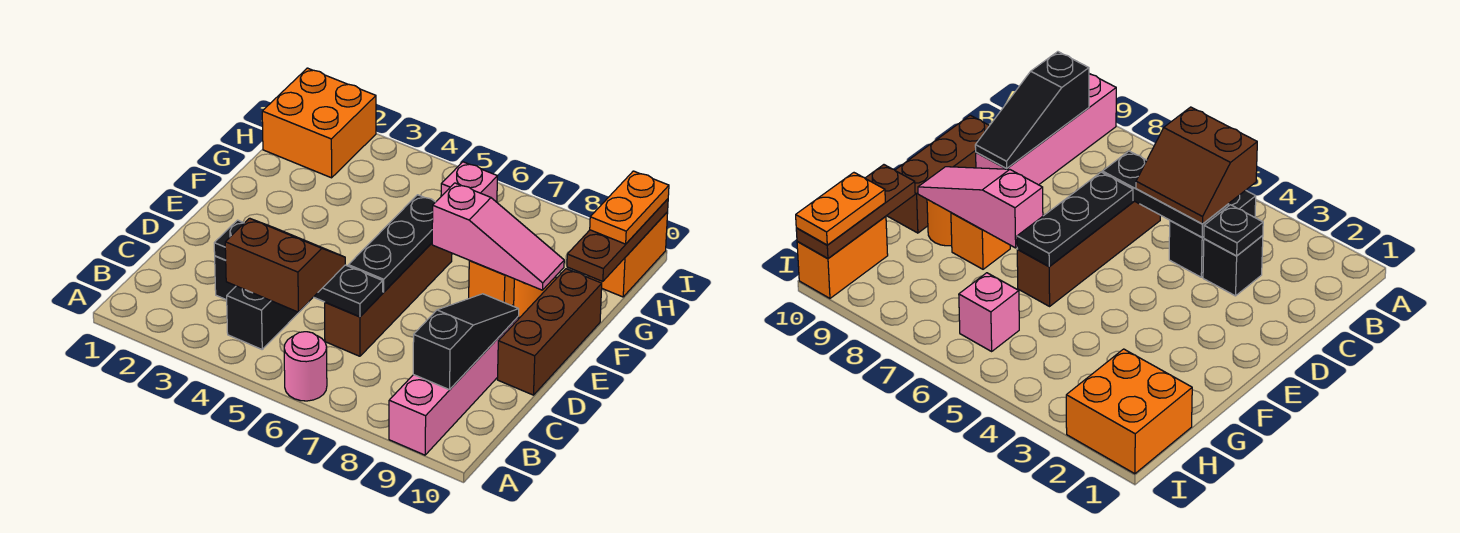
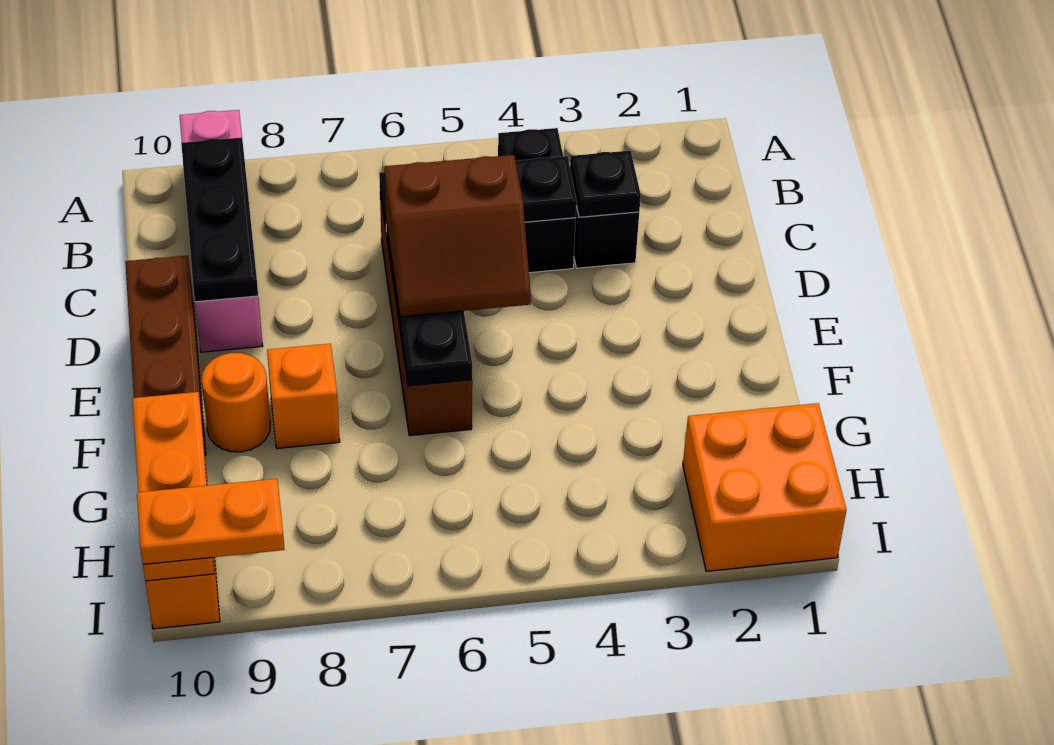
pink round brick A6 level 1 -> none
brown slope B4:C5 level 3 top B -> brown slope D5:E6 level 3 top D
black slope B9:D9 level 2 top B -> black plate B9:D9 level 2
pink slope F7:F9 level 2 top 7 -> none
brown plate G10:I10 level 2 -> orange plate G10:I10 level 2
pink brick H6 level 1 -> none
orange plate H10:I10 level 3 -> orange plate I9:I10 level 3

